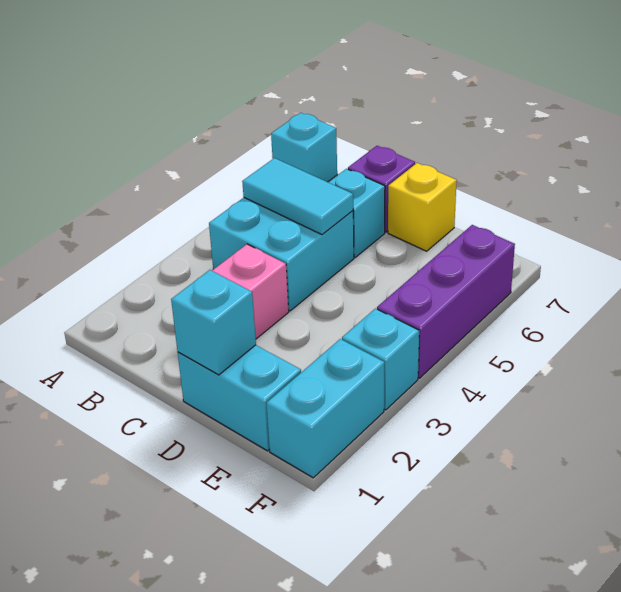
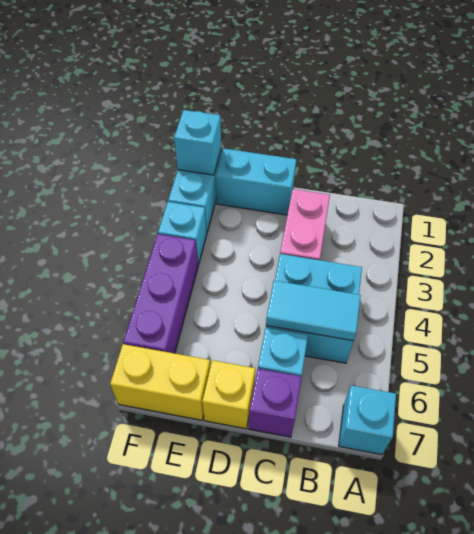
cyan brick D1 level 2 -> cyan brick F1 level 2
none -> yellow brick E7:F7 level 1

